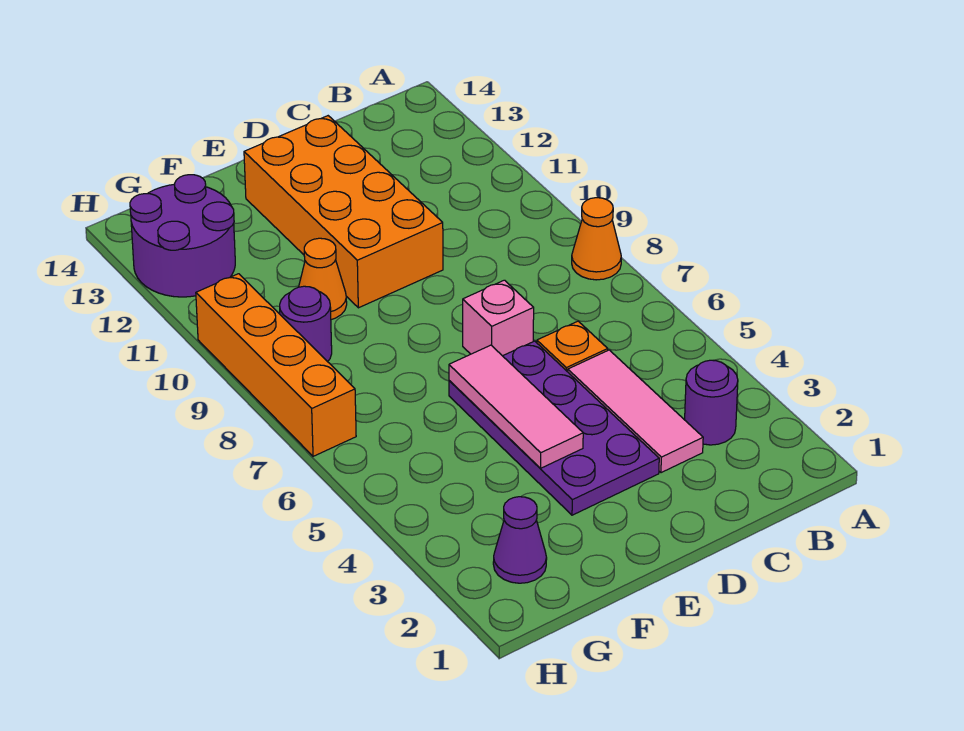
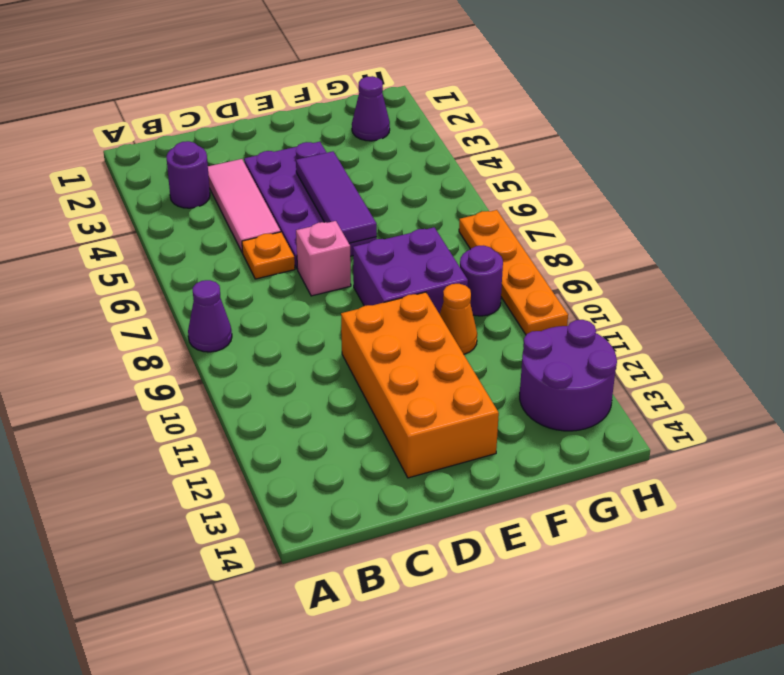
orange cone A8 level 1 -> purple cone A8 level 1
pink tile E4:E6 level 2 -> purple tile E4:E6 level 2
none -> purple brick E8:F9 level 1
orange brick H7:H10 level 1 -> orange plate H7:H10 level 1

